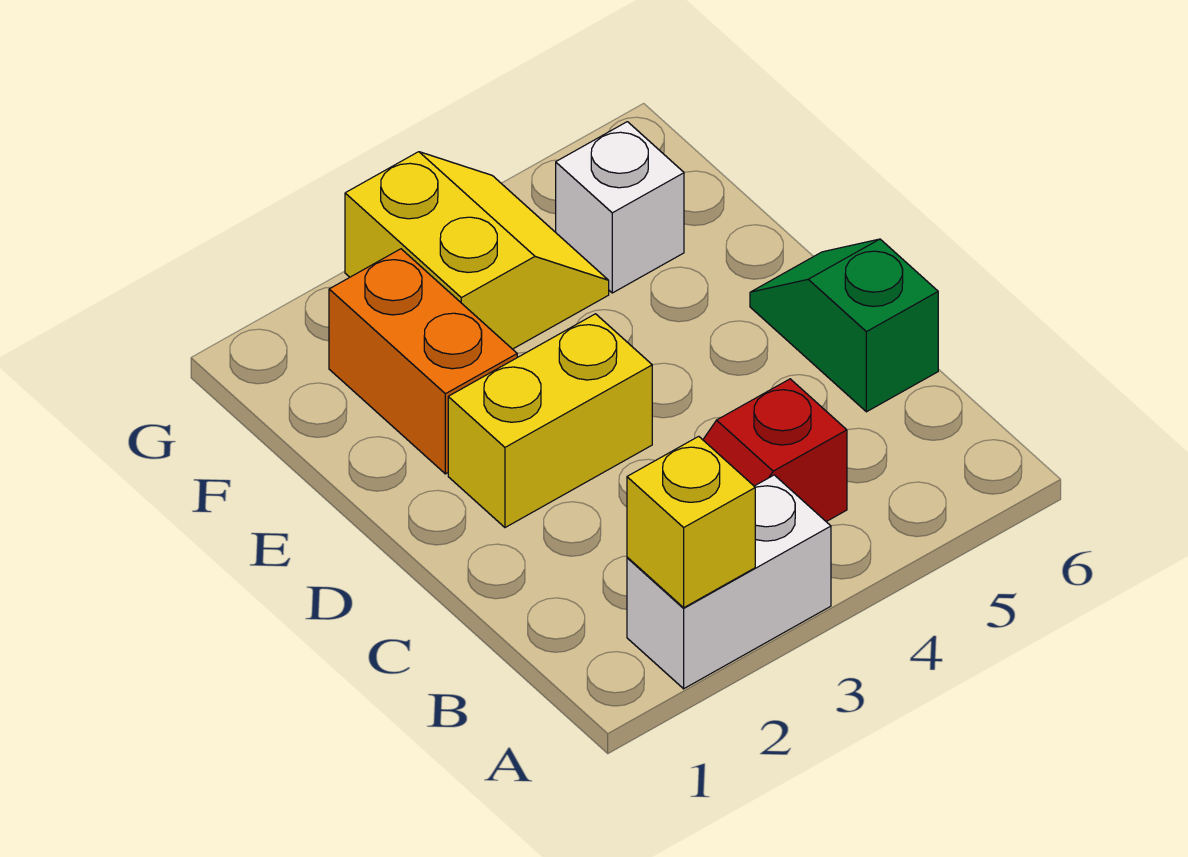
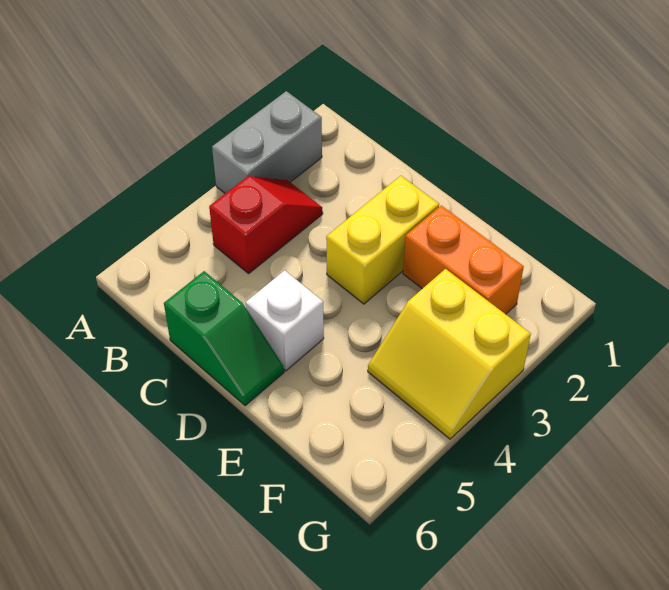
white brick A2:A3 level 1 -> grey brick A2:A3 level 1
yellow brick A2 level 2 -> none
white brick F5 level 1 -> white brick D5 level 1

